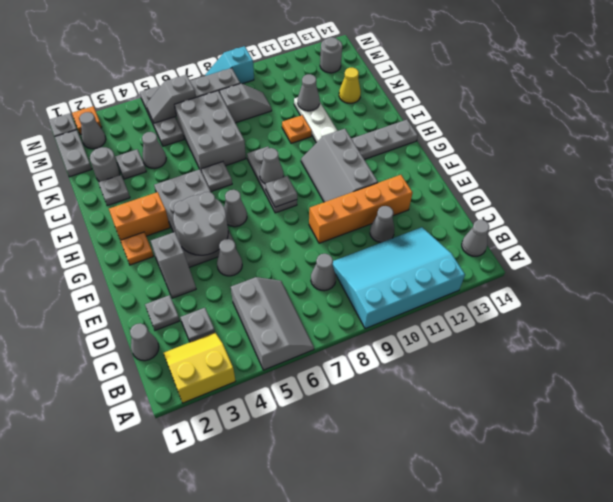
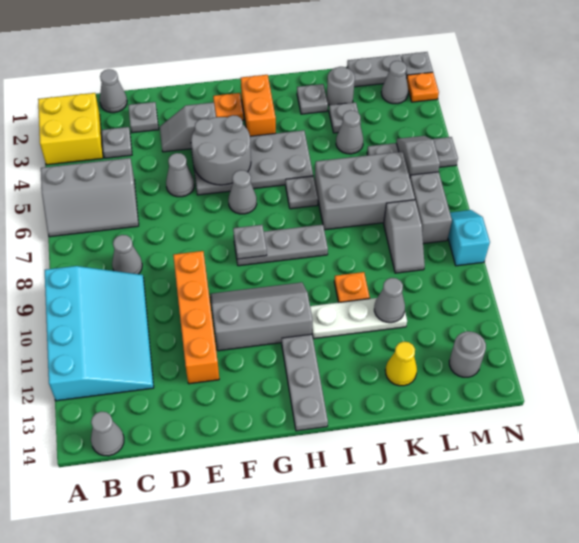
yellow slope A2:B3 level 1 top A -> yellow brick A2:B3 level 1
grey cone D11 level 1 -> none
grey cone H8 level 2 -> none

